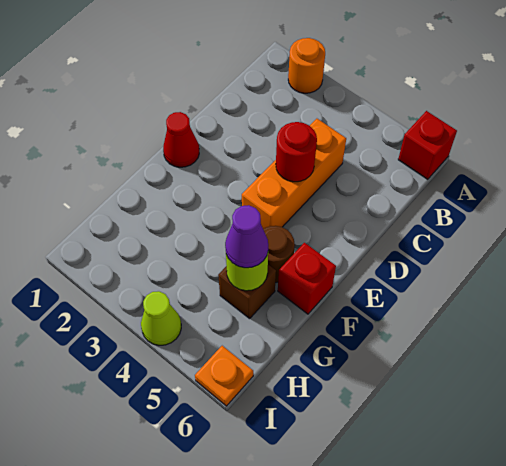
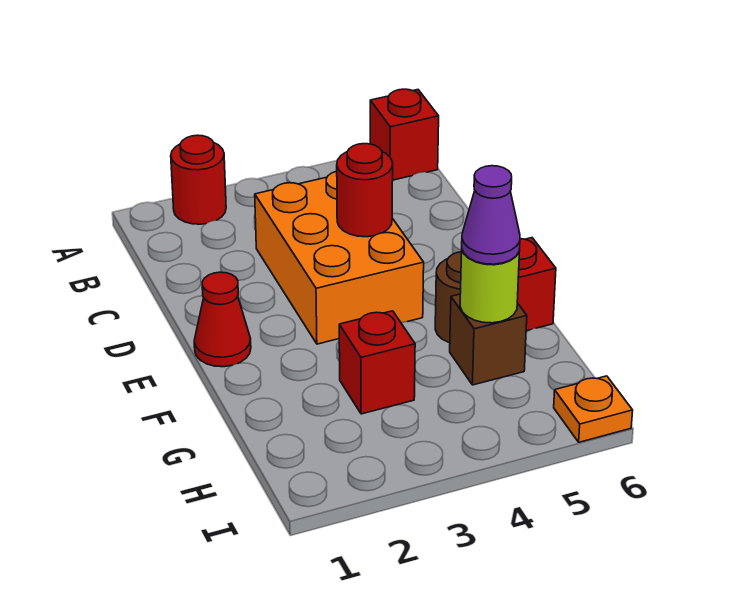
orange round brick A2 level 1 -> red round brick A2 level 1
orange brick C4:E4 level 1 -> orange brick C3:E4 level 1
none -> red brick G3 level 1
lime cone I4 level 1 -> none

